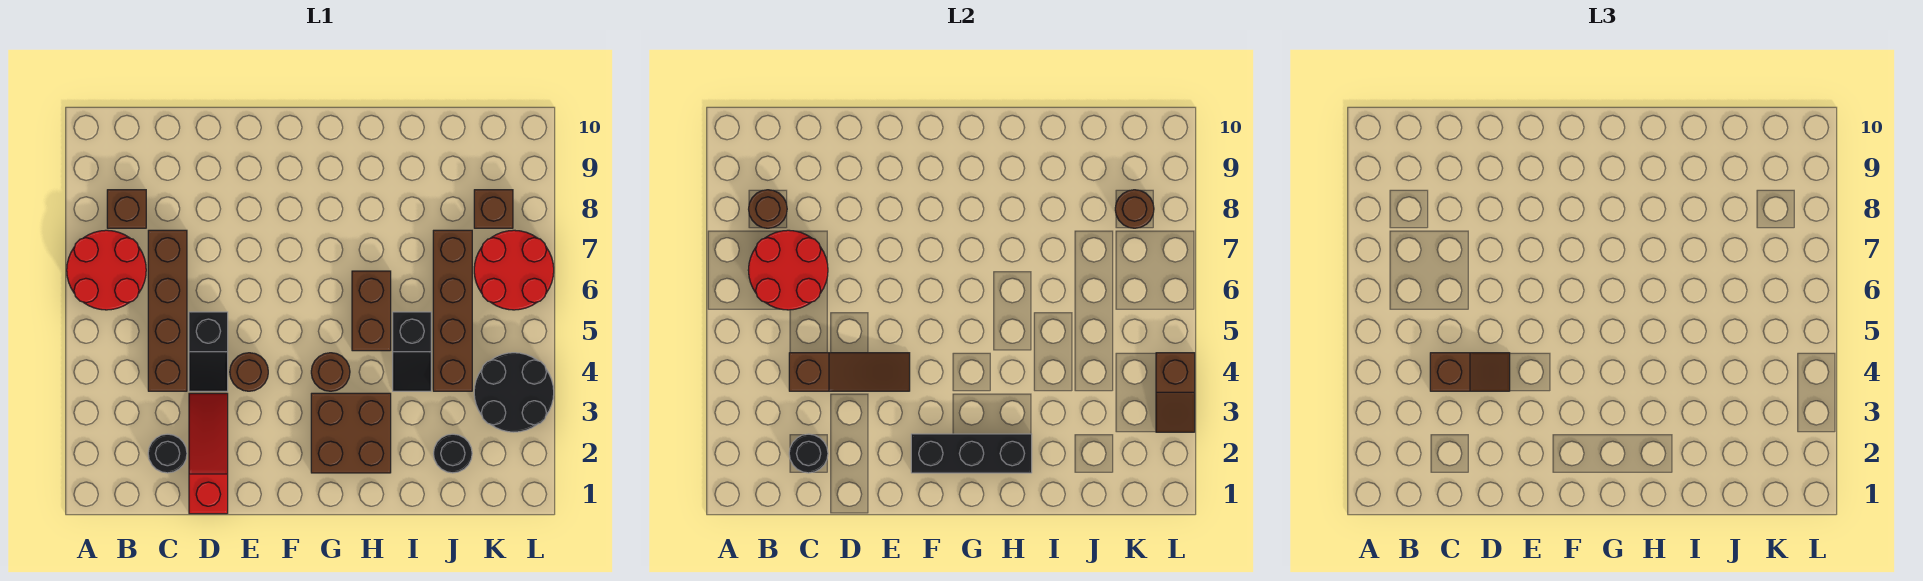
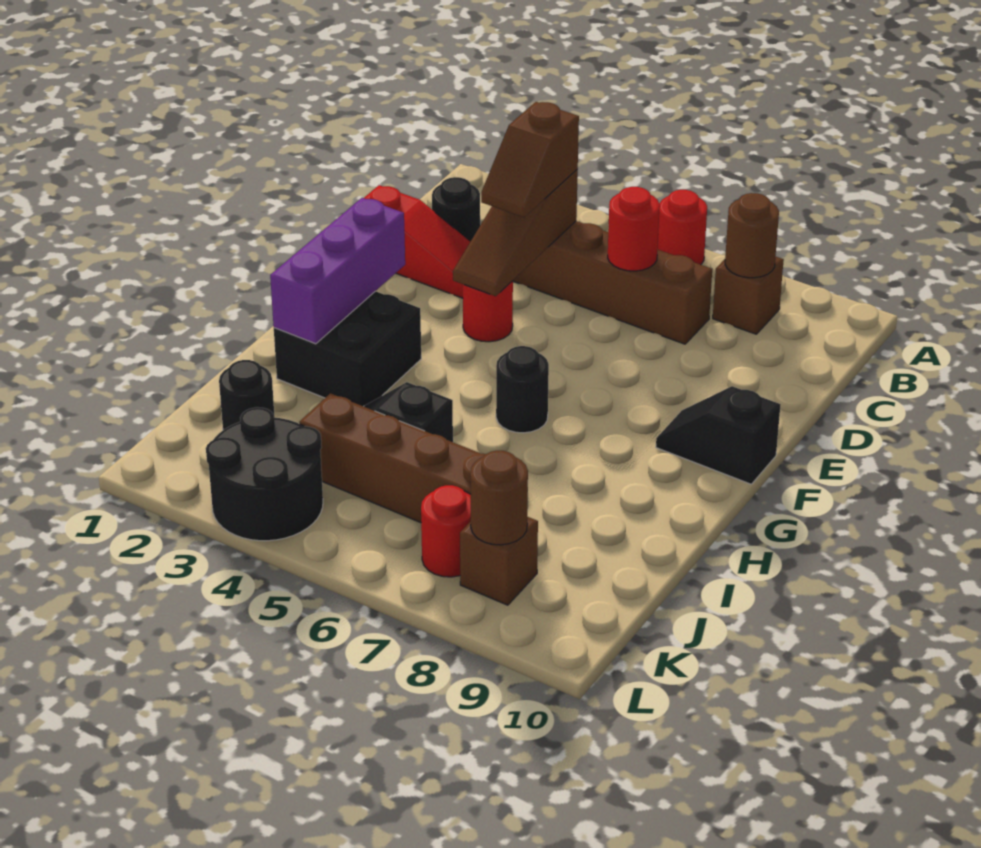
red round brick A6:B7 level 1 -> red round brick A6 level 1
red round brick B6:C7 level 2 -> red round brick C6 level 2
black round brick C2 level 2 -> black round brick G6 level 1
black slope D4:D5 level 1 top 5 -> black slope F9:F10 level 1 top 10
brown round brick E4 level 1 -> red round brick E4 level 1
black brick F2:H2 level 2 -> purple brick F2:H2 level 2
brown brick G2:H3 level 1 -> black brick G2:H3 level 1
brown round brick G4 level 1 -> none
brown brick H5:H6 level 1 -> none
red round brick K6:L7 level 1 -> red round brick K7 level 1
brown slope L3:L4 level 2 top 4 -> none

